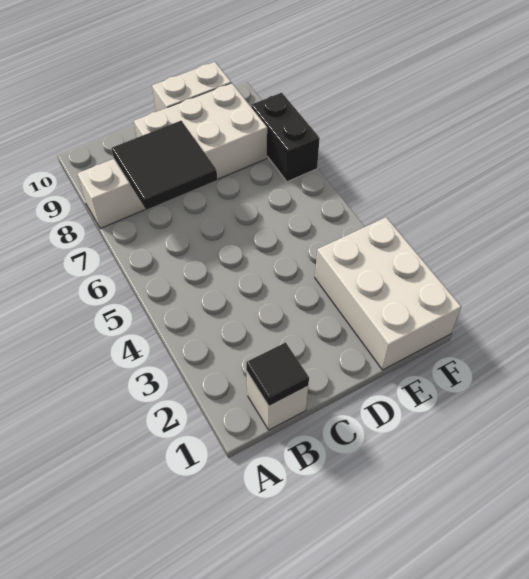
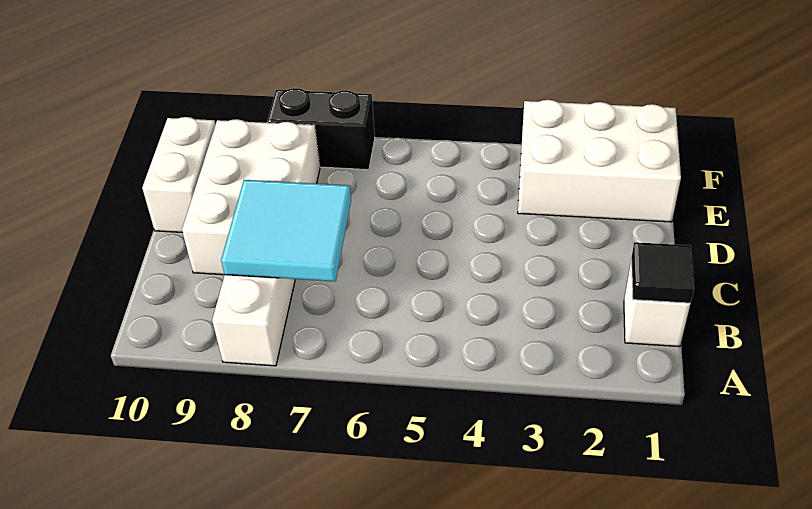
black tile B7:C8 level 2 -> cyan tile B7:C8 level 2

